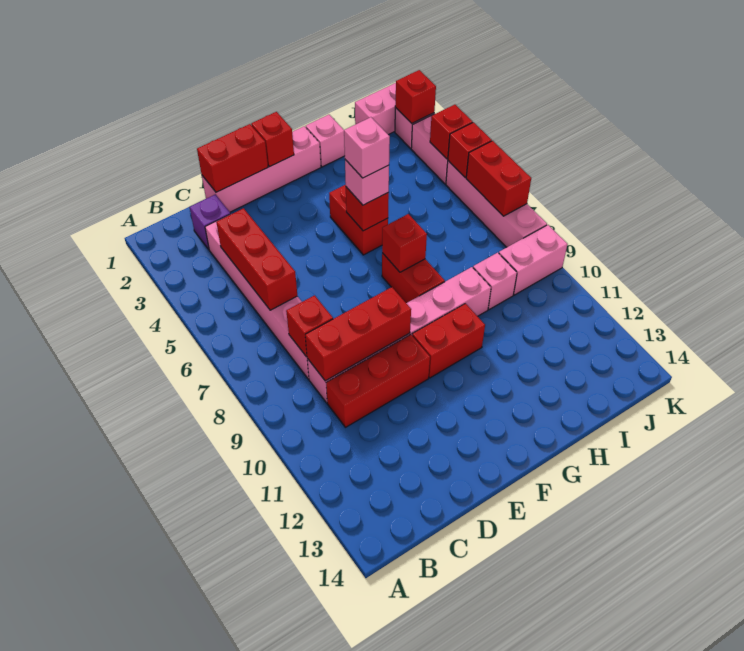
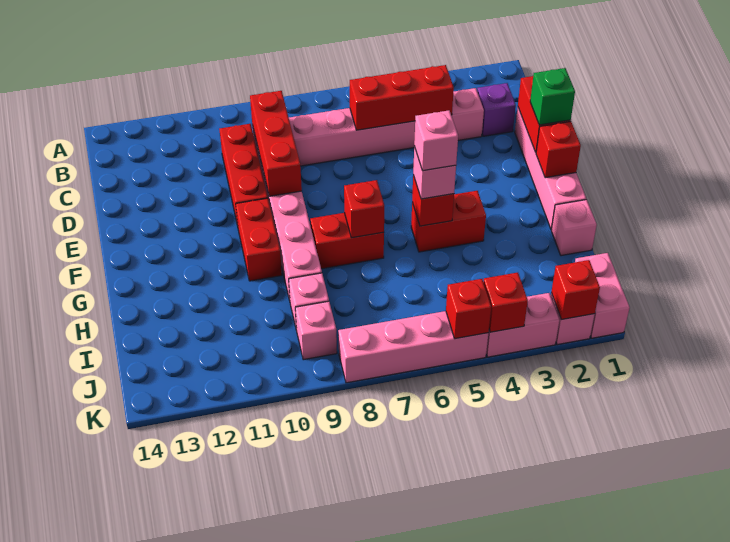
red brick C8 level 2 -> none
none -> green brick E1 level 3
pink brick J9:K9 level 1 -> pink brick J9 level 1
red brick K6:K7 level 2 -> none

